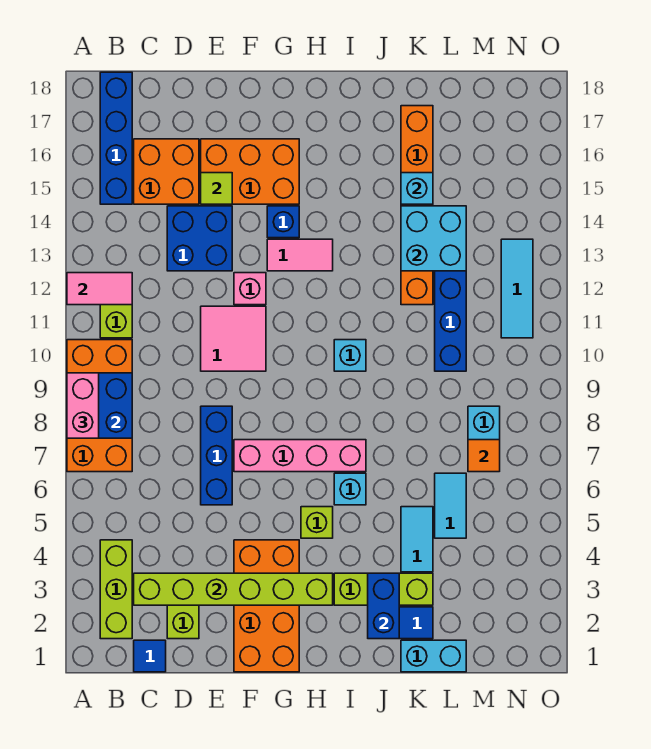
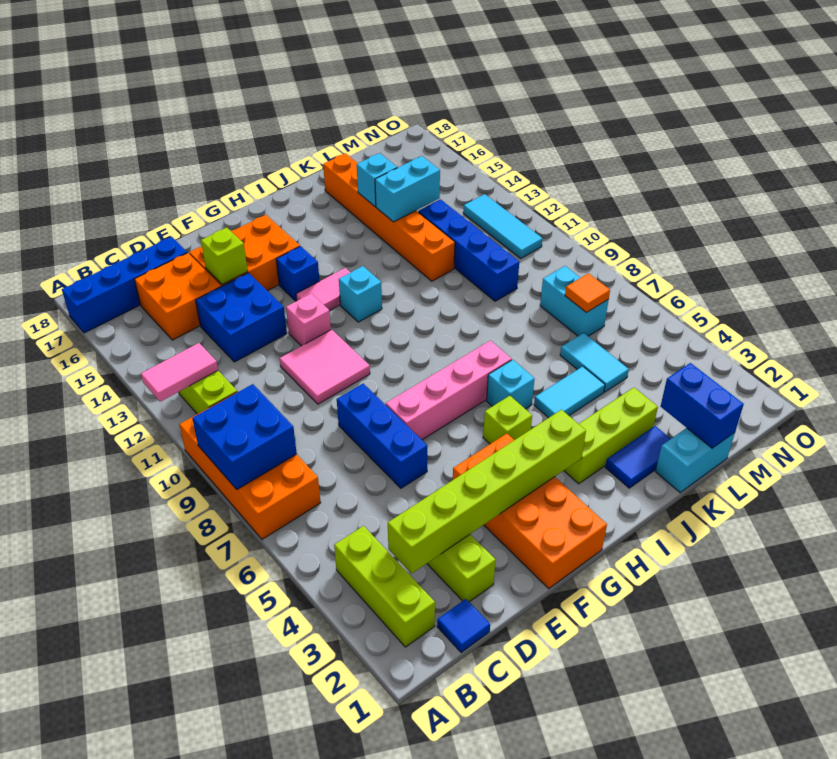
pink brick A8:A9 level 3 -> none
blue brick B15:B18 level 1 -> blue brick A17:D17 level 1
lime tile E15 level 2 -> lime brick E15 level 2
cyan brick I10 level 1 -> cyan brick H12 level 1
blue brick J2:J3 level 2 -> blue brick L1:L2 level 2
cyan tile K4:K5 level 1 -> cyan tile J5:K5 level 1
cyan brick K13:L14 level 2 -> cyan brick K14:L14 level 2

